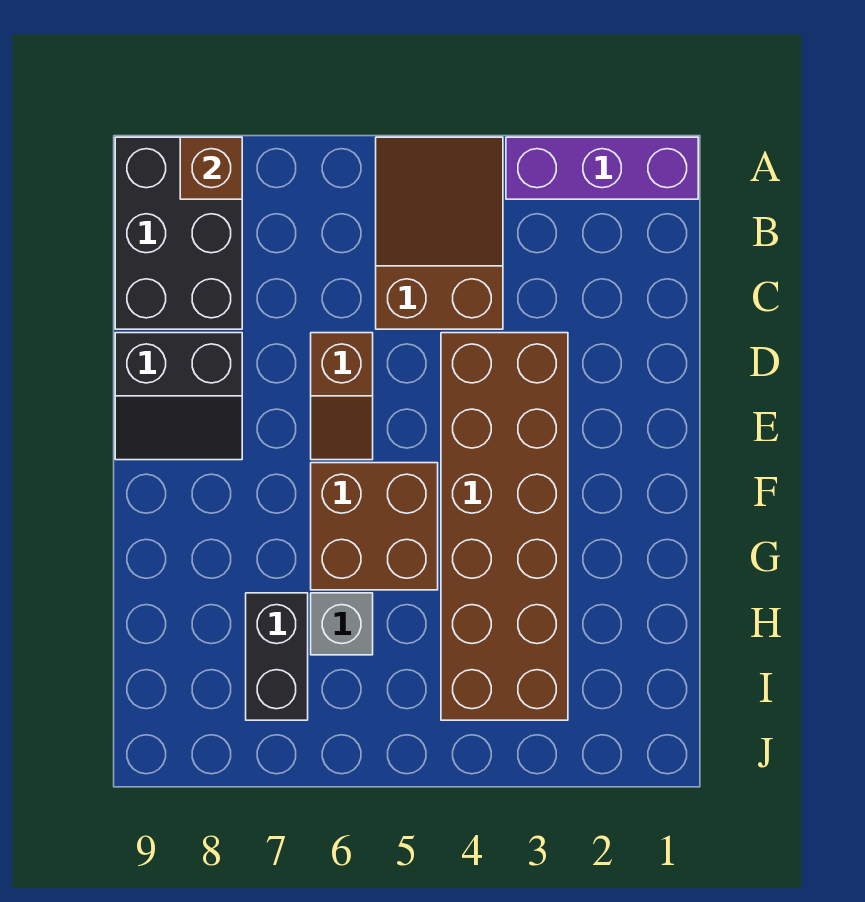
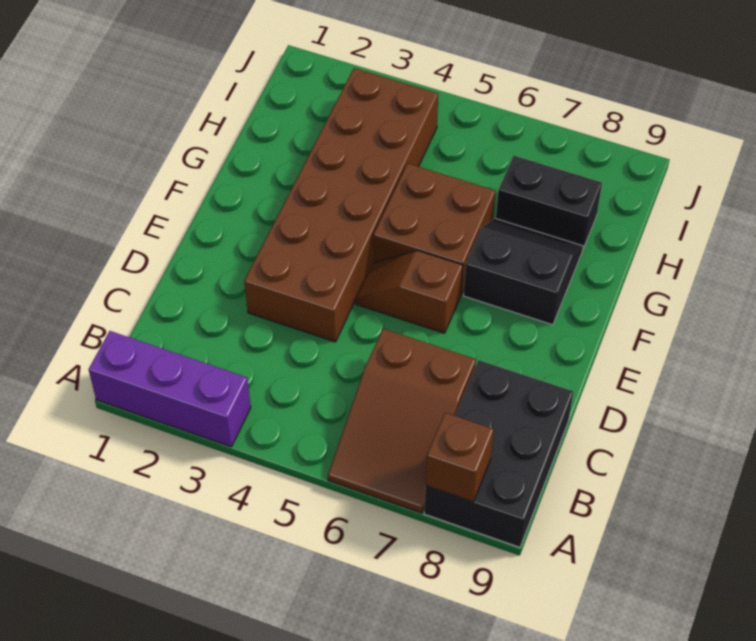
brown slope A4:C5 level 1 top C -> brown slope A6:C7 level 1 top C
brown slope D6:E6 level 1 top D -> brown slope E5:E6 level 1 top 6
black slope D8:E9 level 1 top D -> black slope F7:G8 level 1 top F
grey brick H6 level 1 -> none
black brick H7:I7 level 1 -> black brick H7:H8 level 1

